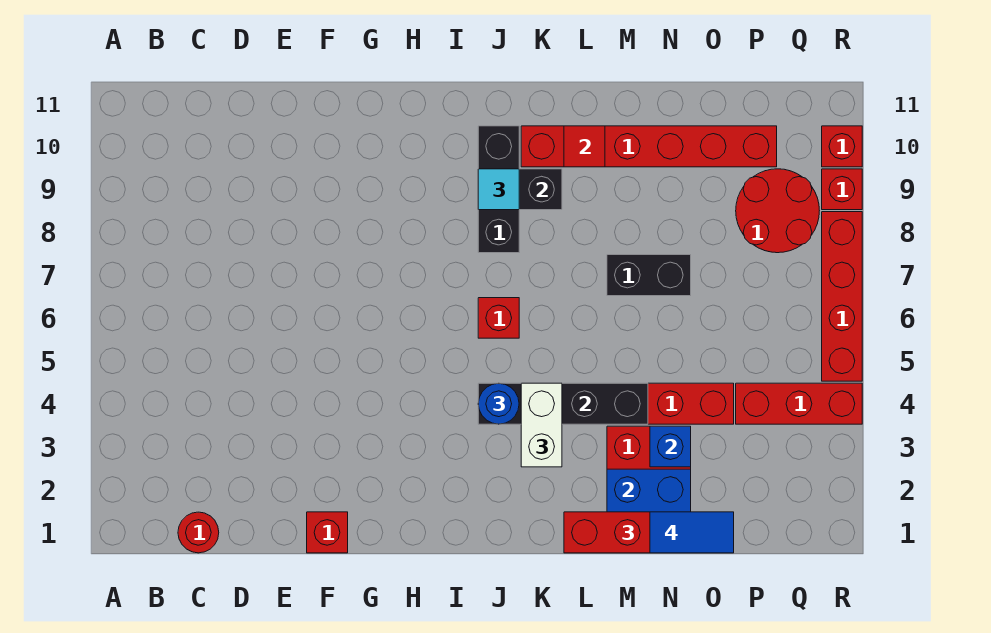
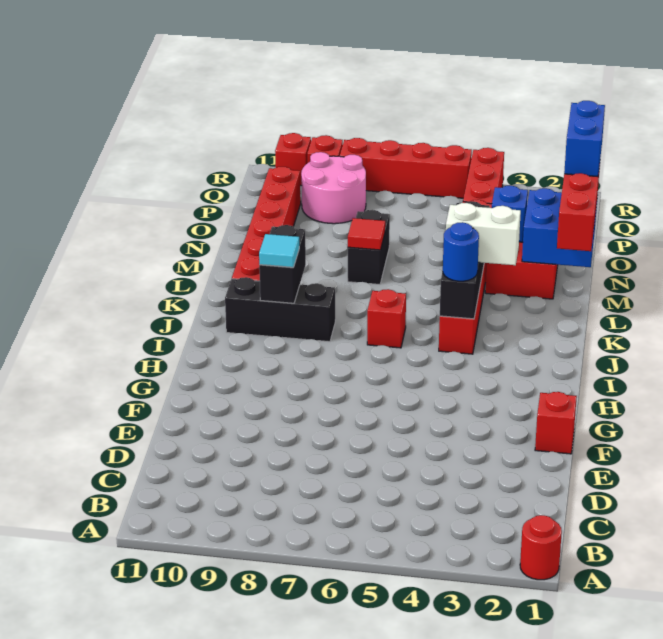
red round brick C1 level 1 -> red round brick A1 level 1
red tile L10 level 2 -> red tile M7 level 2
blue tile N1:O1 level 4 -> blue brick N1:O1 level 4
red round brick P8:Q9 level 1 -> pink round brick P8:Q9 level 1

